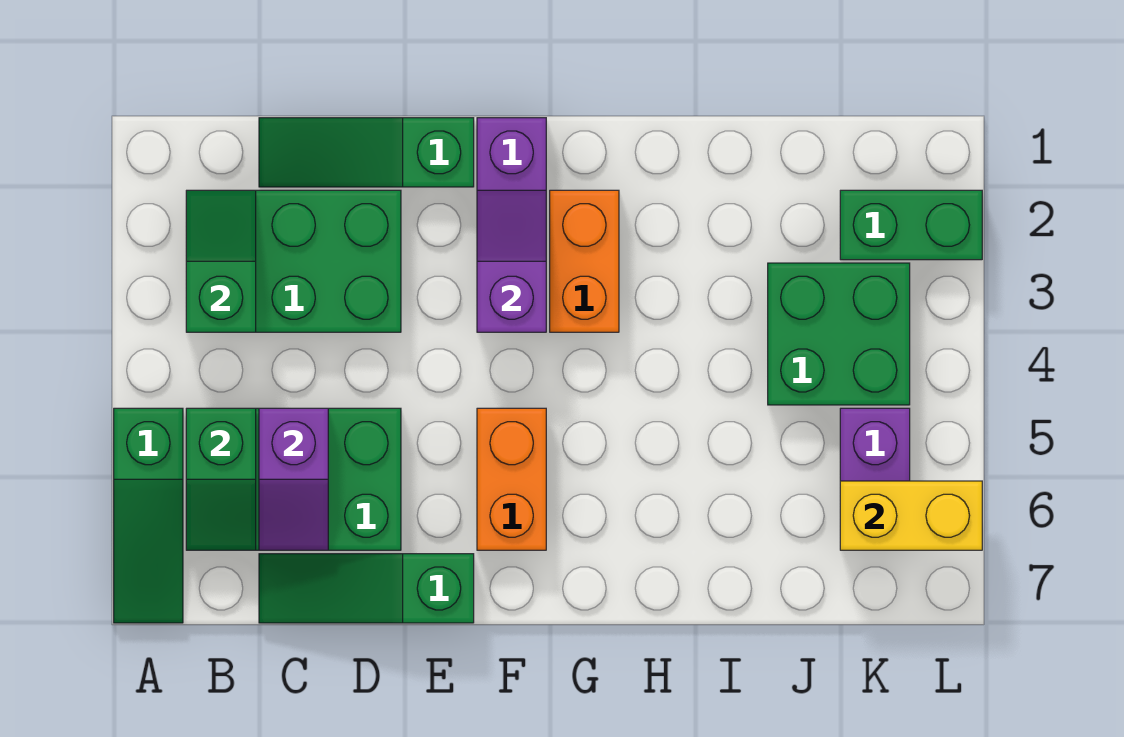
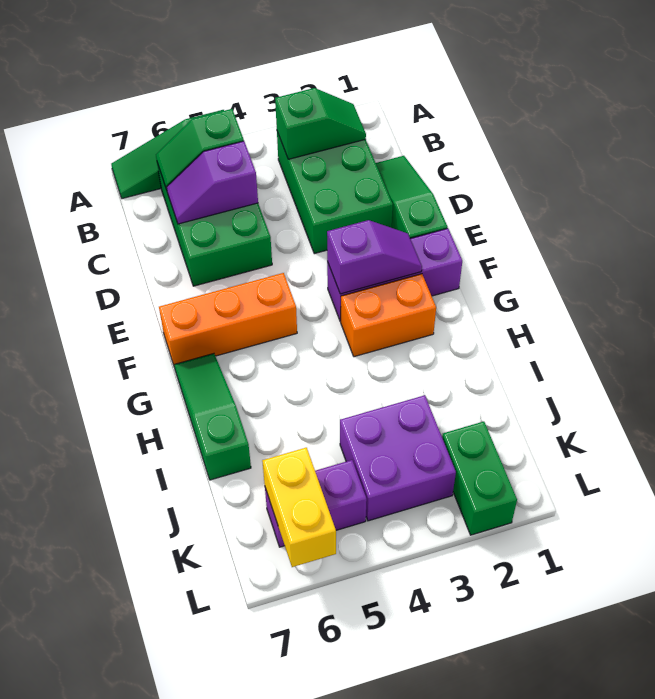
green slope C7:E7 level 1 top E -> green slope G7:I7 level 1 top I
orange brick F5:F6 level 1 -> orange brick F5:F7 level 1
green brick J3:K4 level 1 -> purple brick J3:K4 level 1

